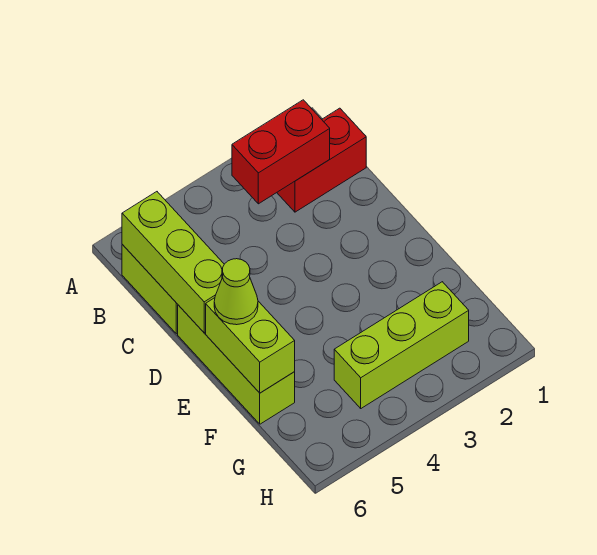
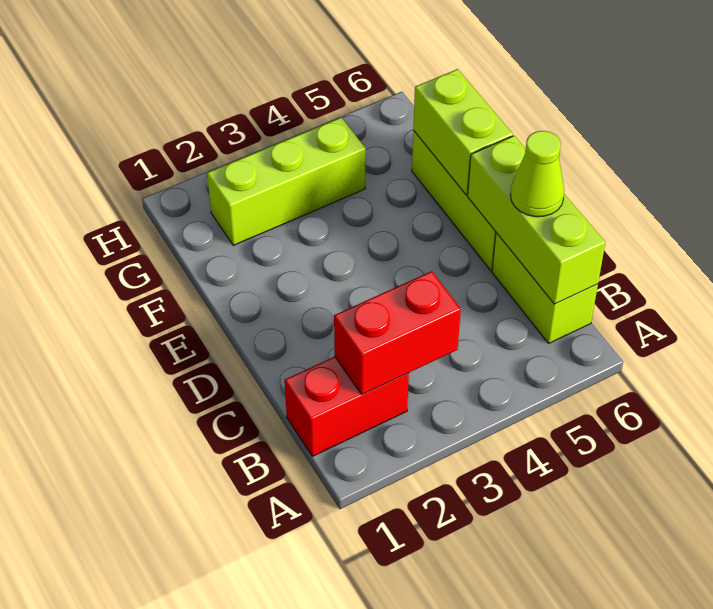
lime cone E6 level 3 -> lime cone C6 level 3

